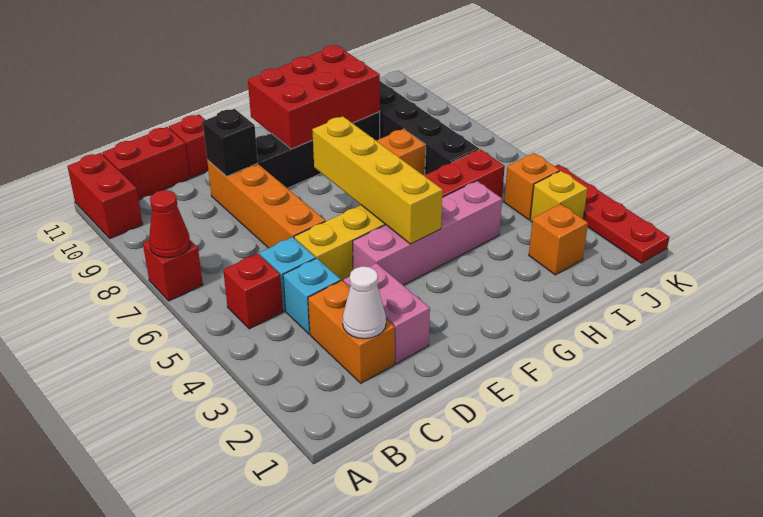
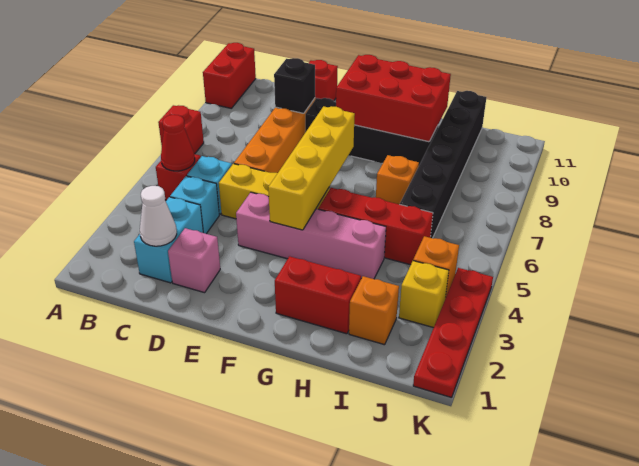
red cone A7 level 2 -> red cone B5 level 2
red brick B11:C11 level 1 -> red brick G2:H2 level 1
orange brick C2:C3 level 1 -> cyan brick C2:C3 level 1
pink brick D2:D3 level 1 -> pink brick D2 level 1

